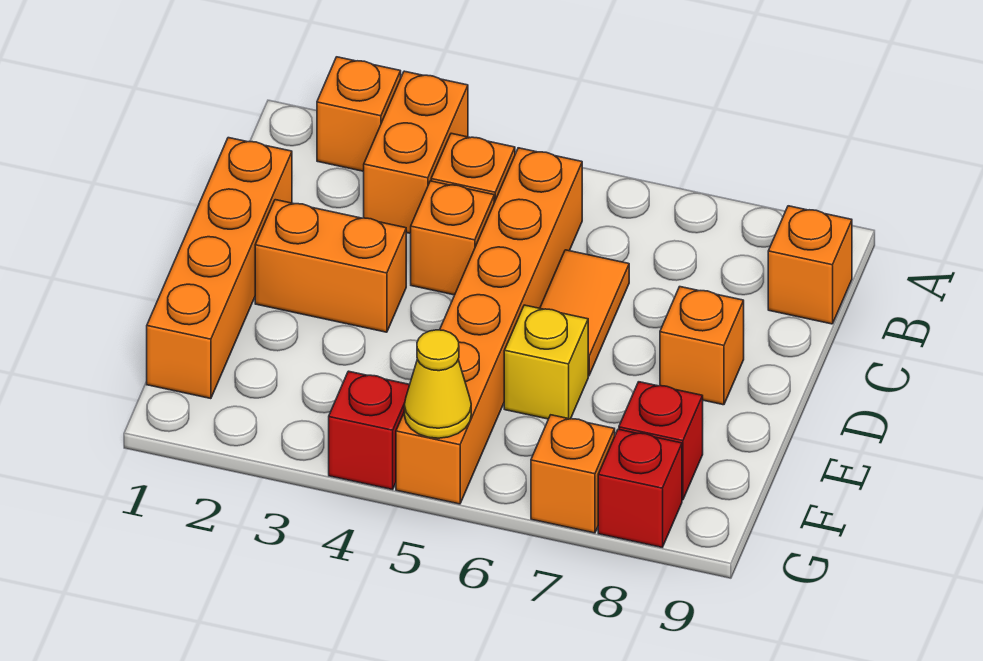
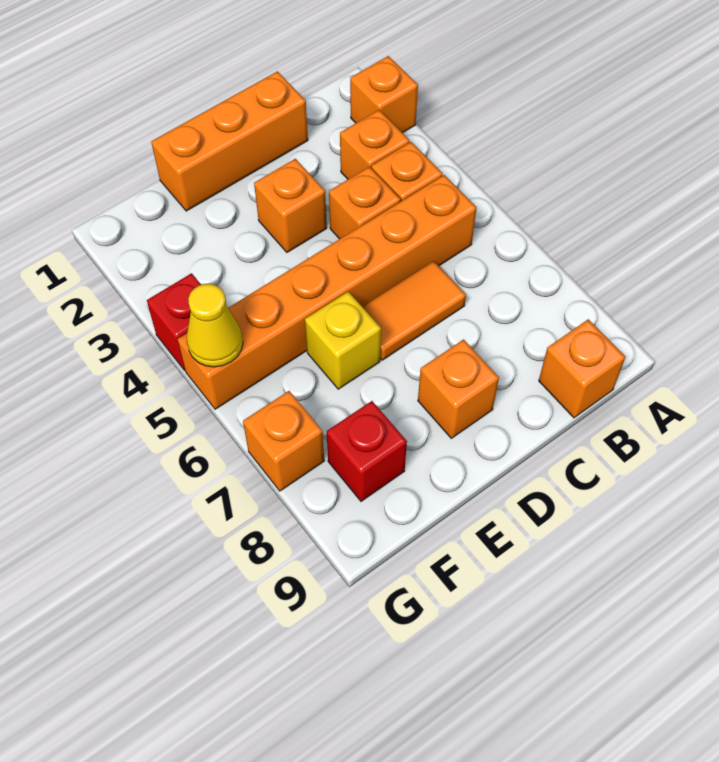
orange brick A3:B3 level 1 -> orange brick B3 level 1
orange brick C1:F1 level 1 -> orange brick C1:E1 level 1
orange brick D2:D3 level 1 -> orange brick D3 level 1
red brick G8 level 1 -> none

